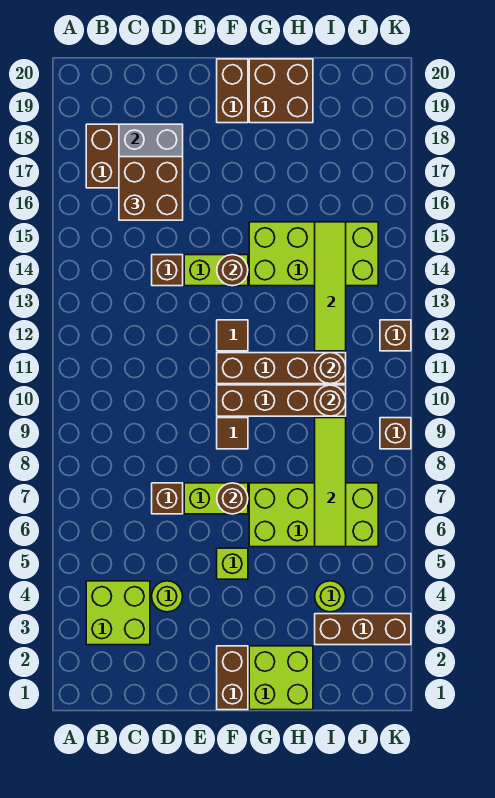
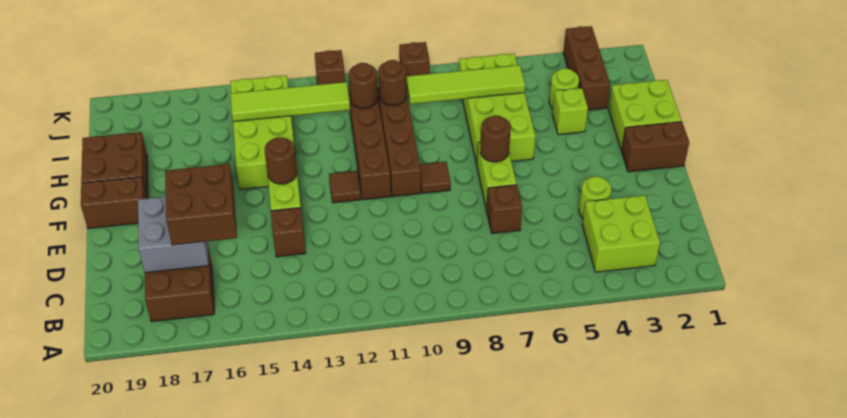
lime brick F5 level 1 -> lime brick H4 level 1

